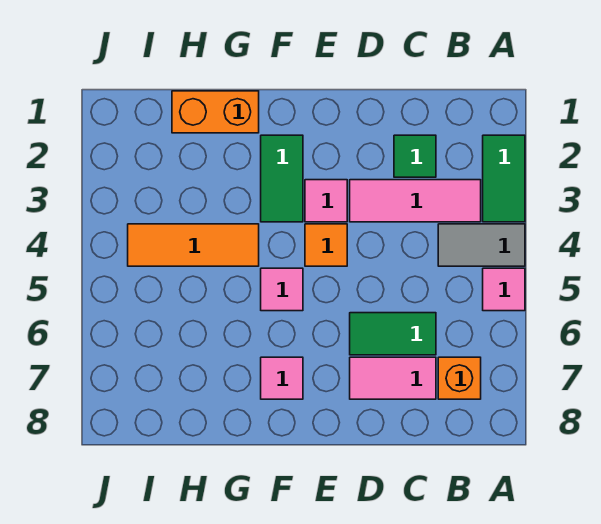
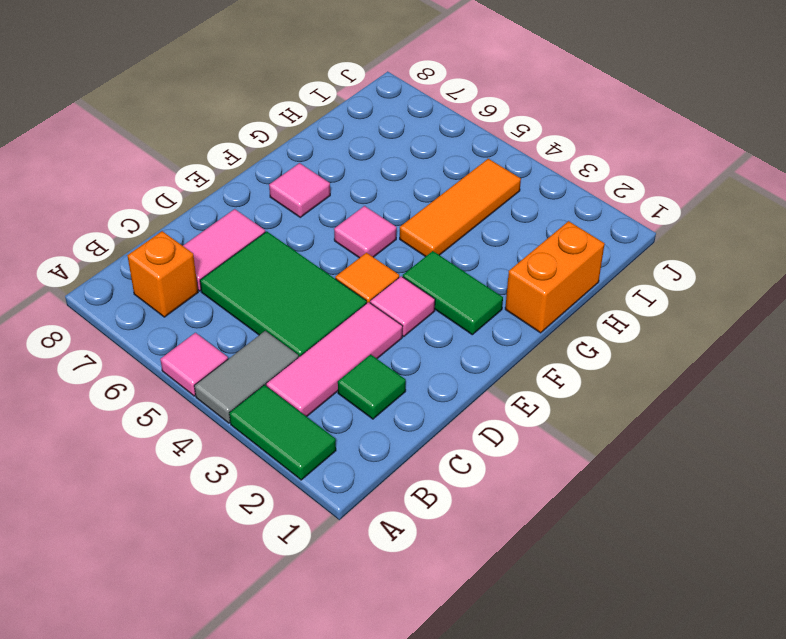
green tile C6:D6 level 1 -> green tile C4:D6 level 1

